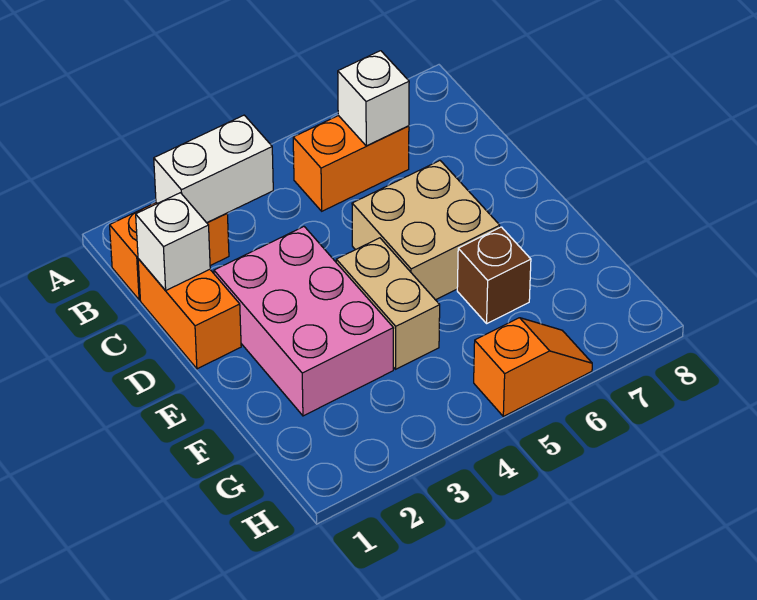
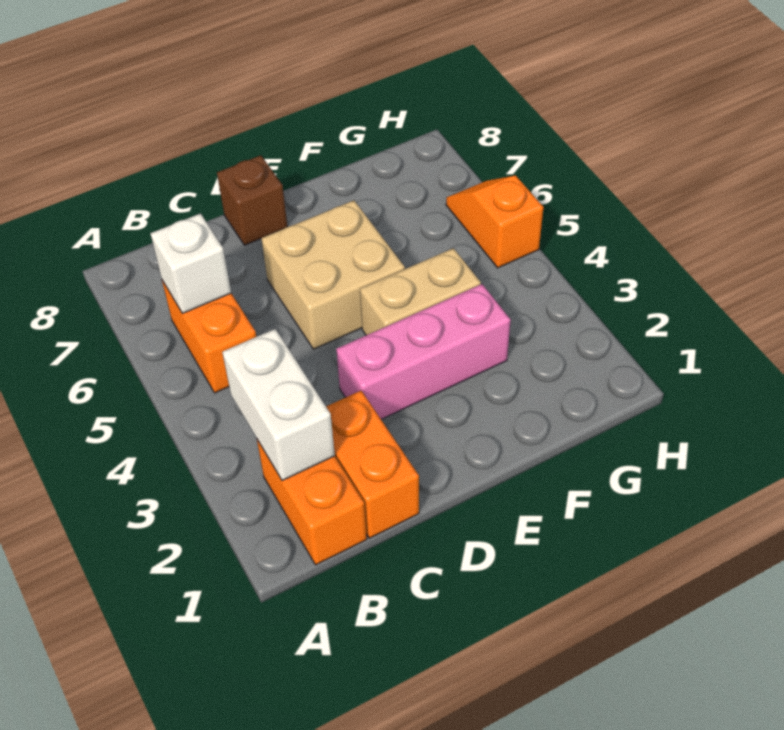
orange brick C1:D1 level 1 -> orange brick C1:C2 level 1
white brick C1 level 2 -> none
pink brick D2:F3 level 1 -> pink brick D3:F3 level 1
brown brick F6 level 1 -> brown brick D8 level 1

